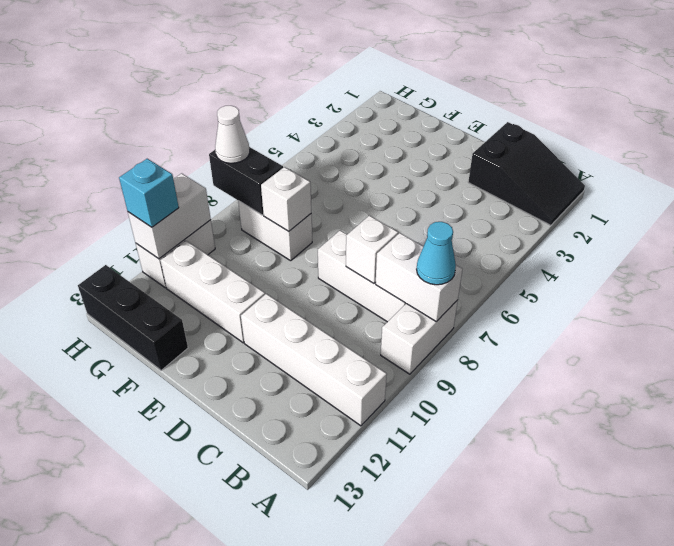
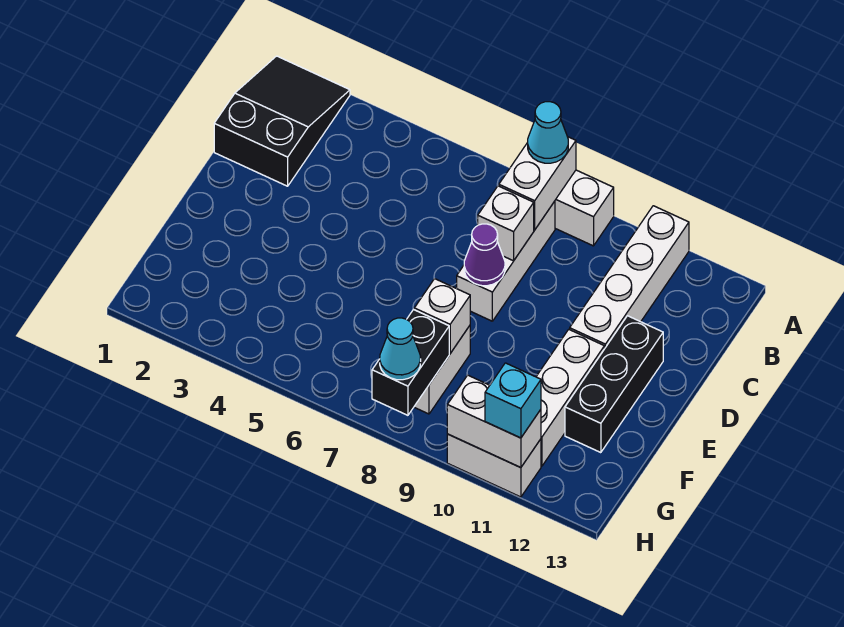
none -> purple cone D8 level 2
black brick F13:H13 level 1 -> black brick D12:F12 level 1
white cone H8 level 3 -> cyan cone H8 level 3

